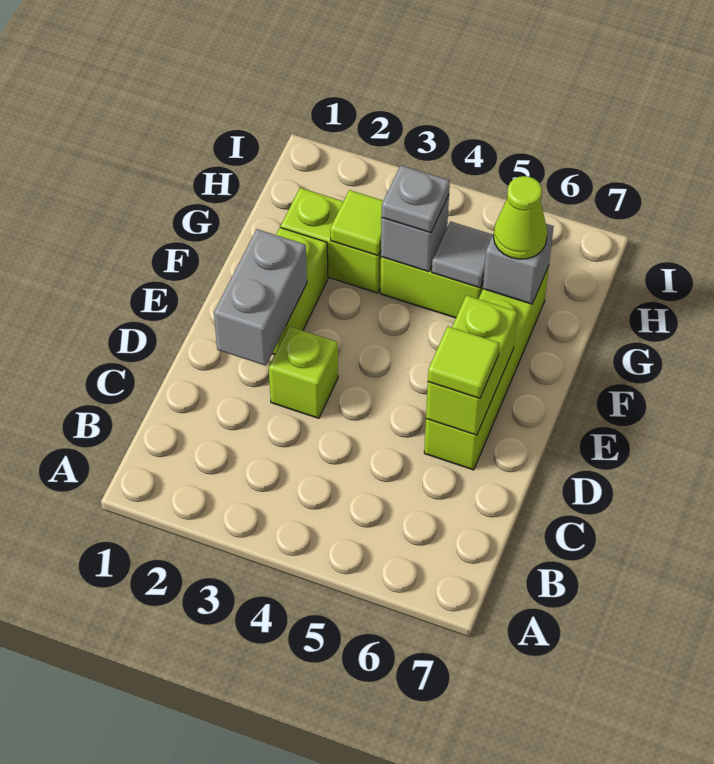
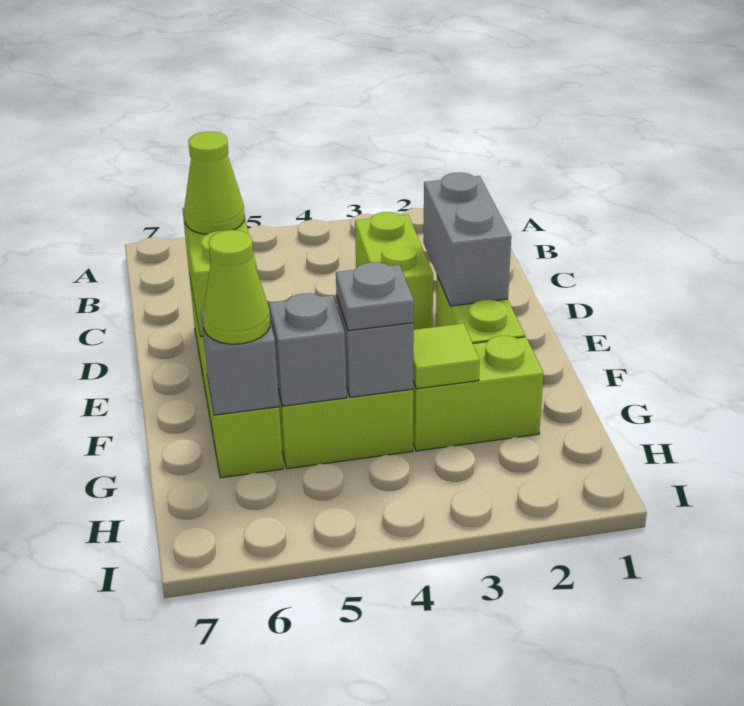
lime brick D3 level 1 -> lime brick C3:D3 level 1
lime tile D6 level 3 -> lime cone D6 level 3
grey tile G5 level 2 -> grey brick G5 level 2

